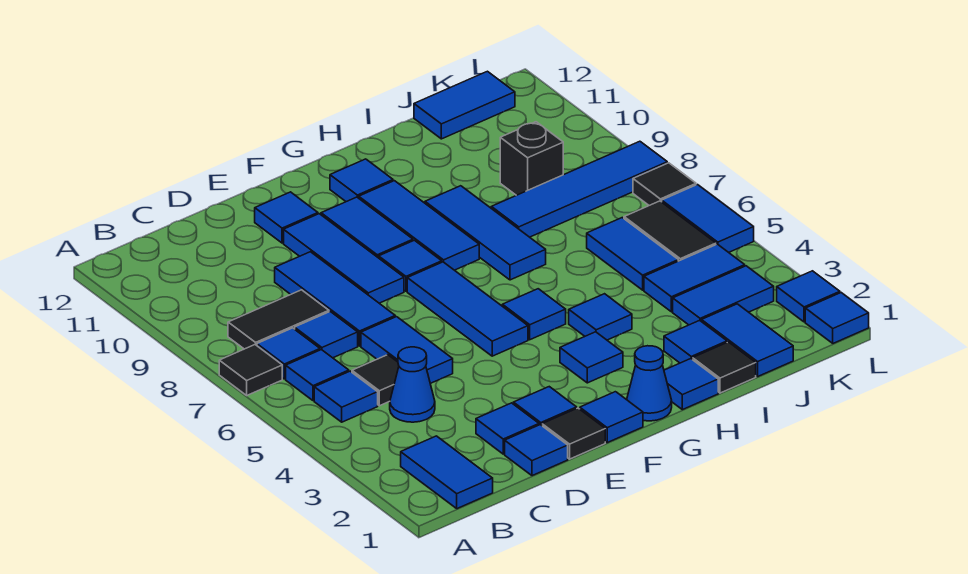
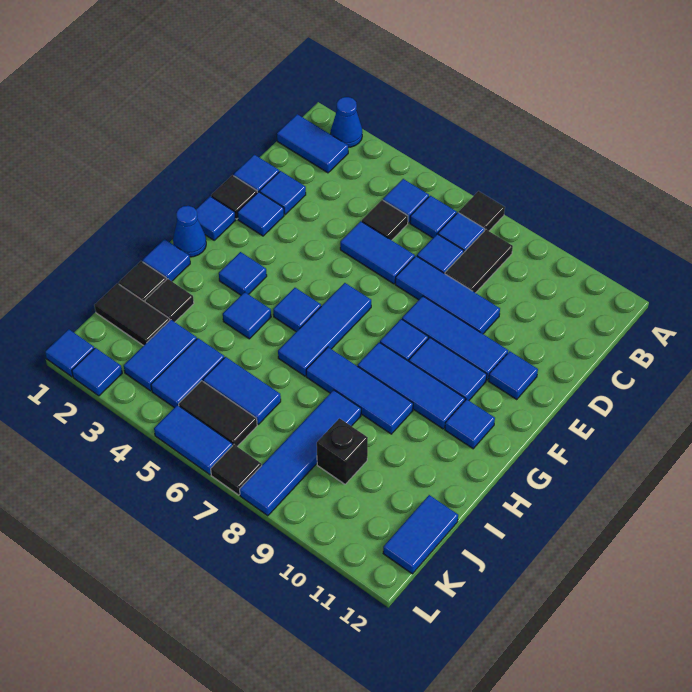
blue cone C4 level 1 -> blue cone A2 level 1
blue tile F5:F7 level 1 -> blue tile F6:H6 level 1
blue tile I2 level 1 -> black tile I2 level 1
blue tile J1:J2 level 1 -> black tile J1:J2 level 1

